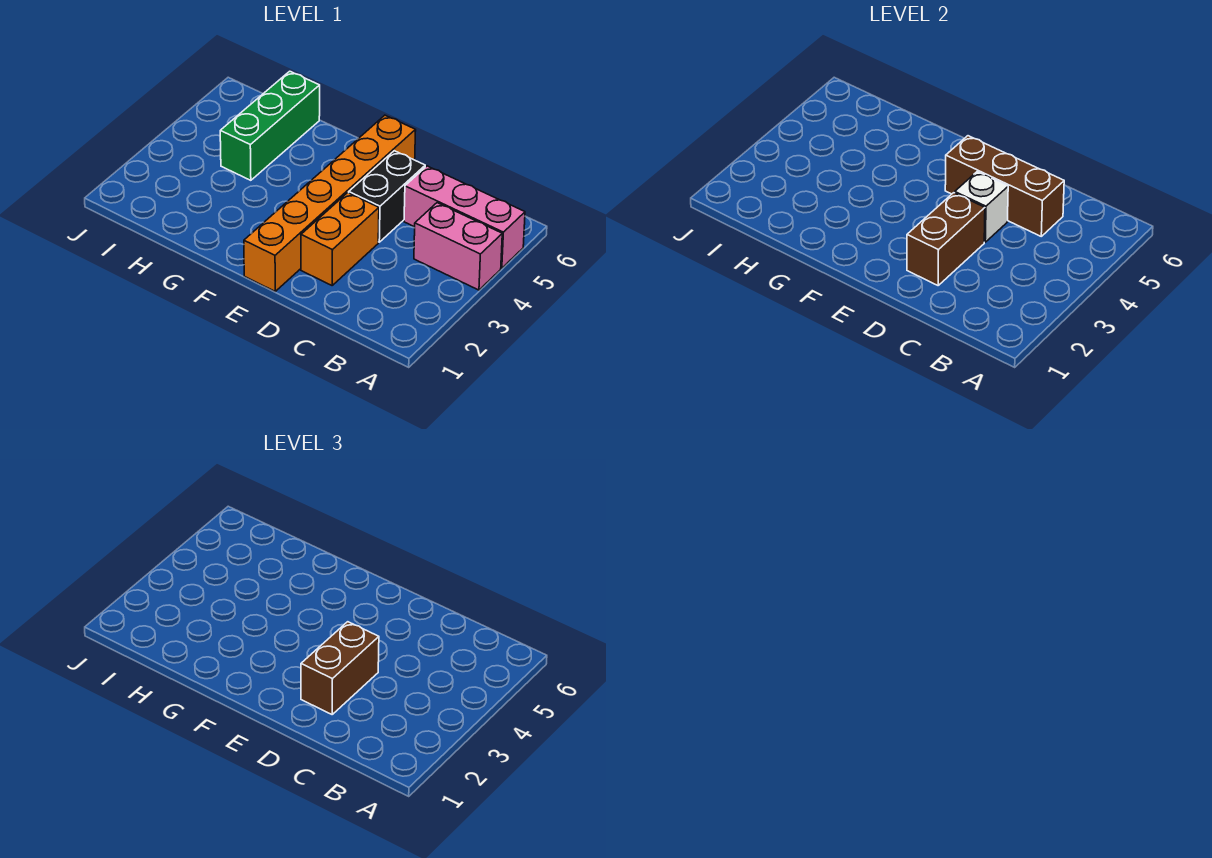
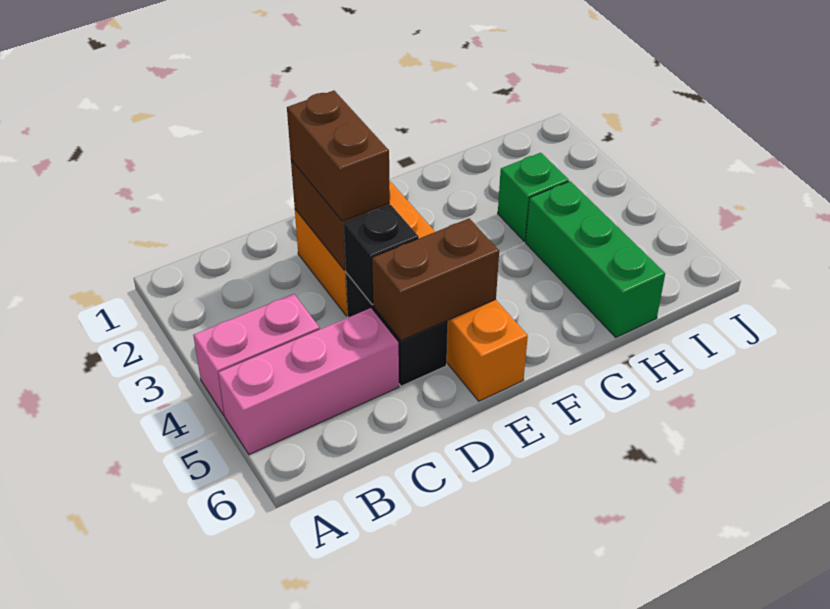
brown brick C5:E5 level 2 -> brown brick D5:E5 level 2
white brick D4 level 2 -> black brick D4 level 2
none -> green brick H3 level 1

